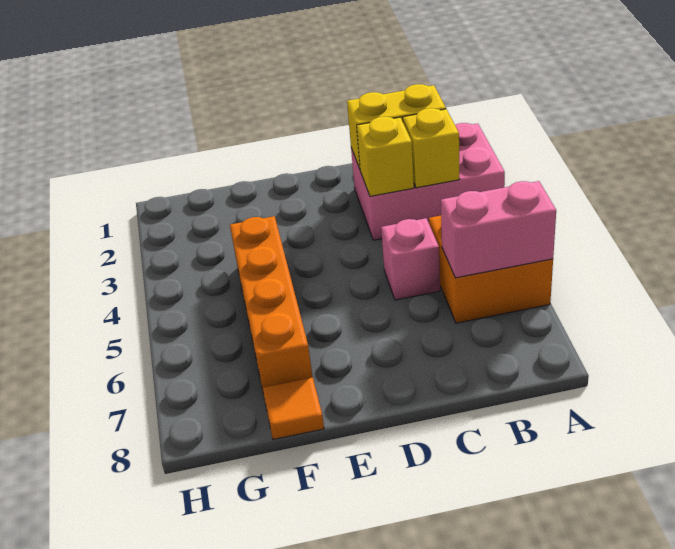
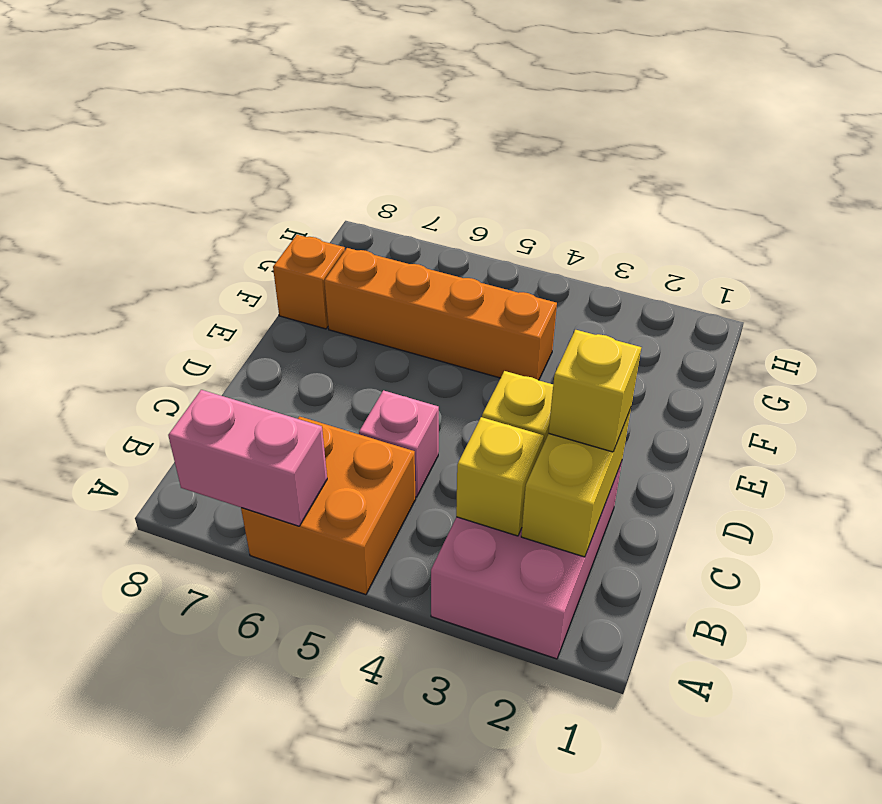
pink brick A6:B6 level 2 -> pink brick A6:A7 level 2
none -> yellow brick C2 level 3
orange tile F8 level 1 -> orange brick F8 level 1

